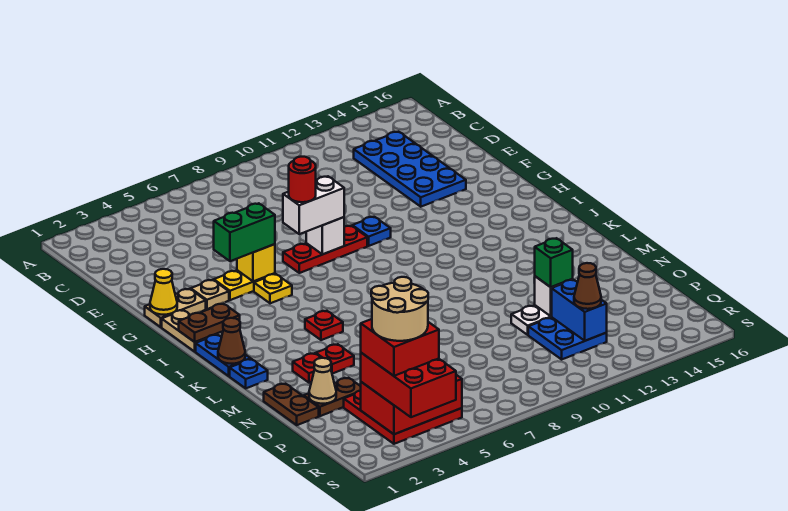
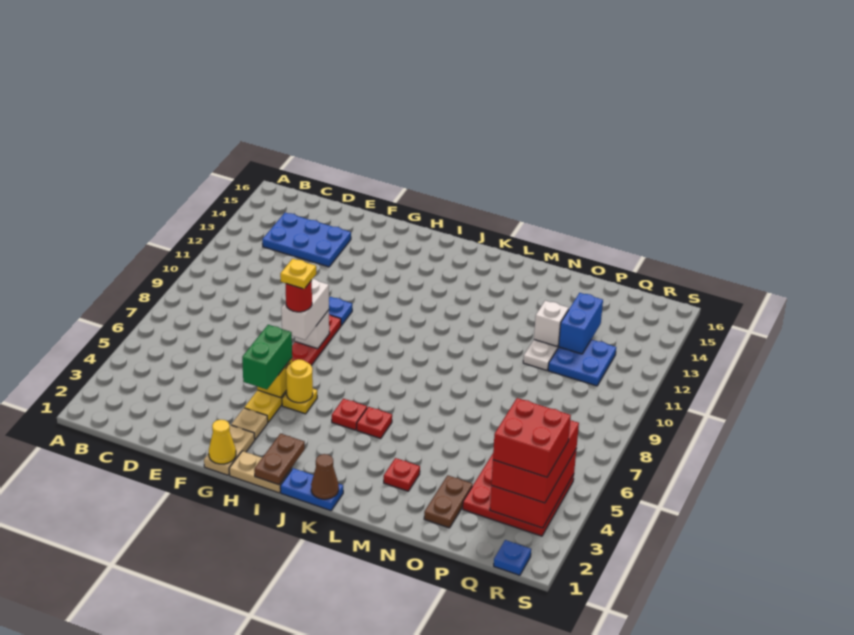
blue plate C13:F14 level 1 -> blue plate C13:E14 level 1
none -> yellow plate G7 level 5
none -> yellow round brick H5 level 2
blue plate L1 level 1 -> blue plate R1 level 1
red plate M4 level 1 -> red plate J5 level 1
brown plate N1:O1 level 1 -> none
tan cone O2 level 2 -> none
green brick O12 level 3 -> none
blue brick P12:Q12 level 2 -> blue brick P12:P13 level 2
red brick Q3:S4 level 3 -> red brick Q3:R5 level 3
tan round brick Q3:R4 level 5 -> none
brown cone Q12 level 3 -> none

